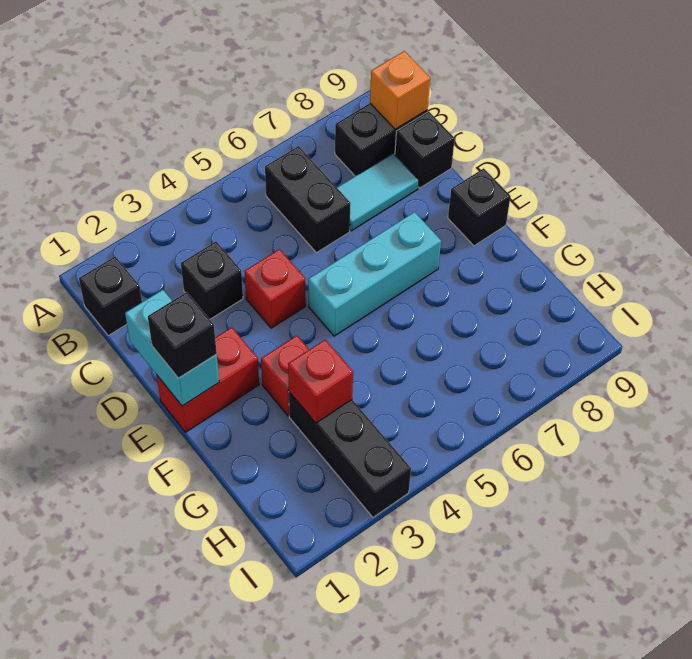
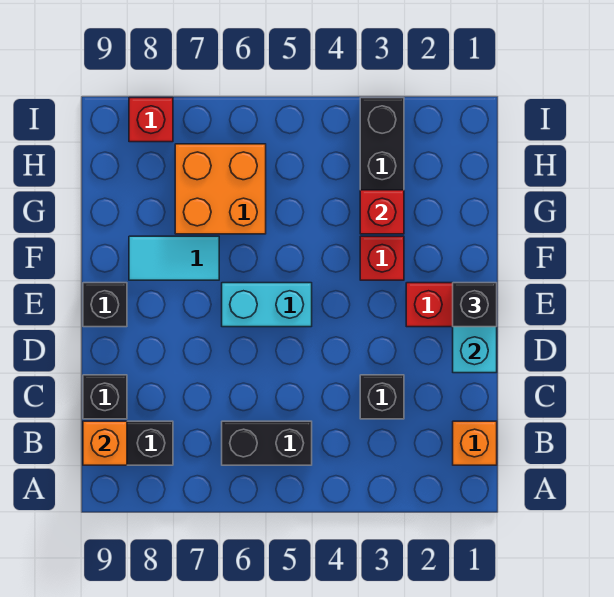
black brick B1 level 1 -> orange brick B1 level 1
black brick B6:C6 level 1 -> black brick B5:B6 level 1
cyan tile C7:C8 level 1 -> cyan tile F7:F8 level 1
red brick D4 level 1 -> red brick I8 level 1
cyan brick E5:E7 level 1 -> cyan brick E5:E6 level 1
none -> orange brick G6:H7 level 1

